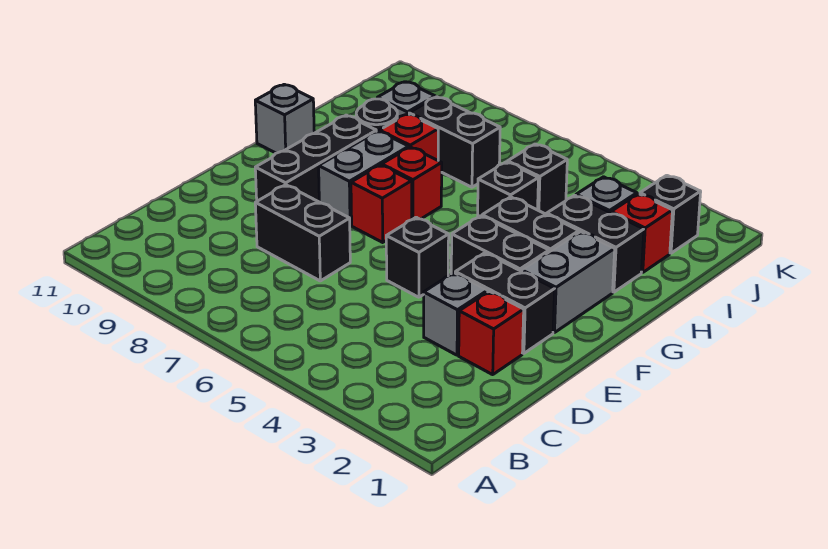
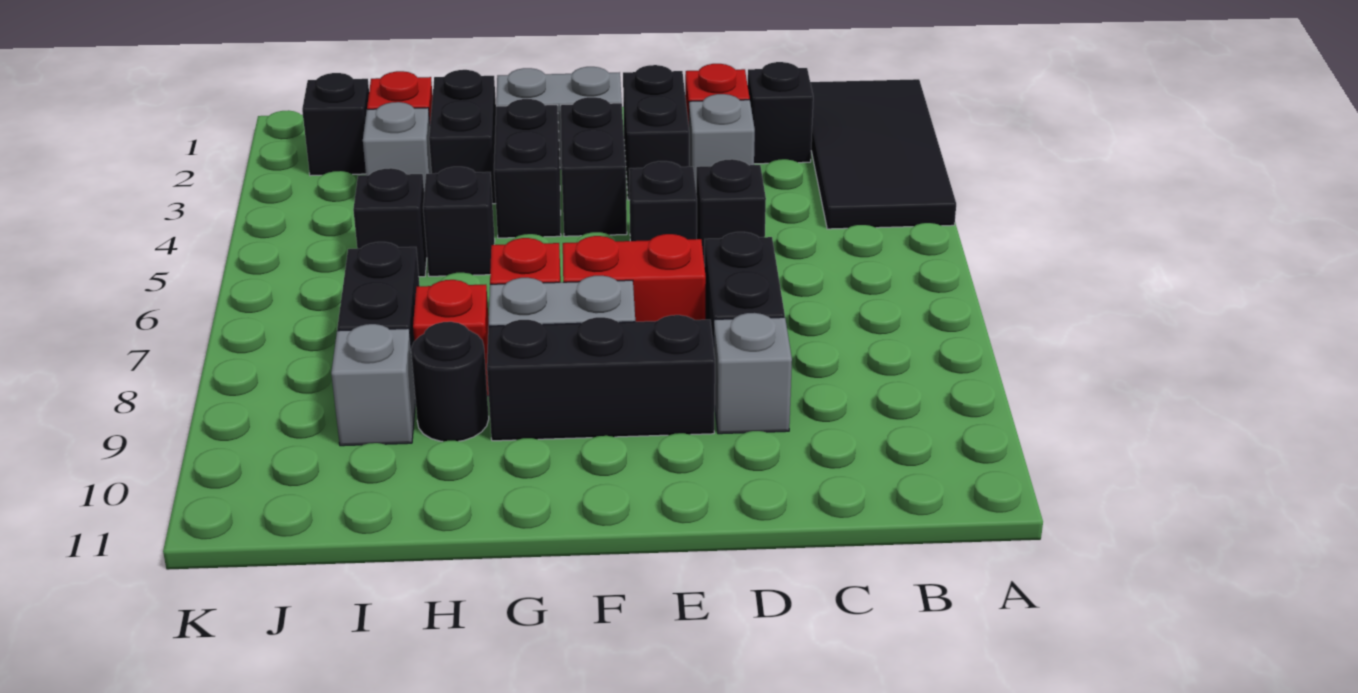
none -> black tile A1:B4 level 1
none -> black brick C2 level 1
none -> black brick D5 level 1
red brick F7 level 1 -> red brick E7:F7 level 1
grey brick G11 level 1 -> grey brick D9 level 1

